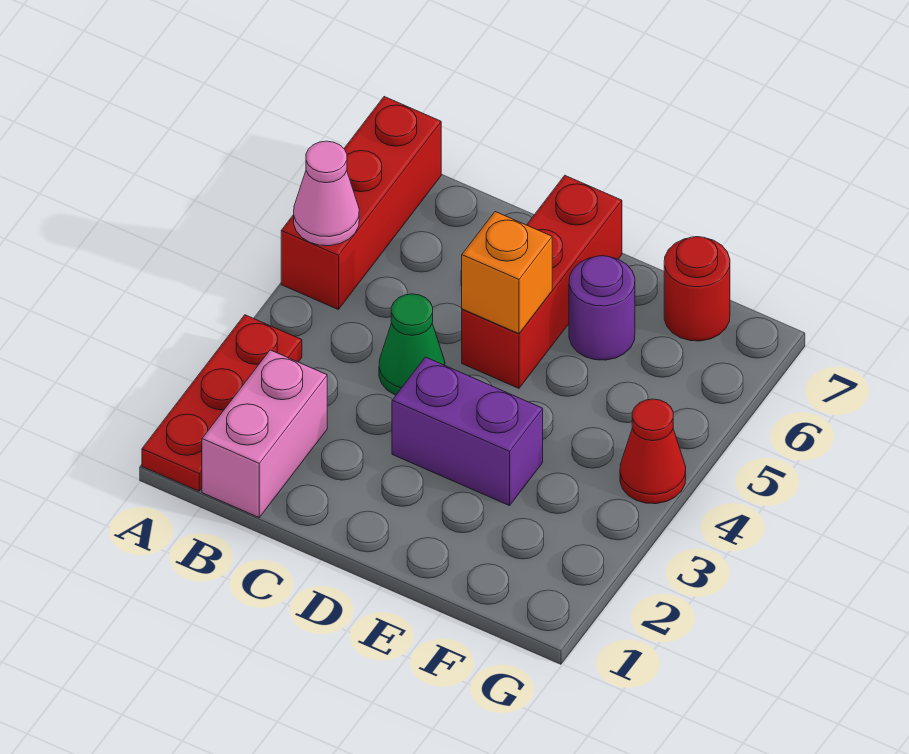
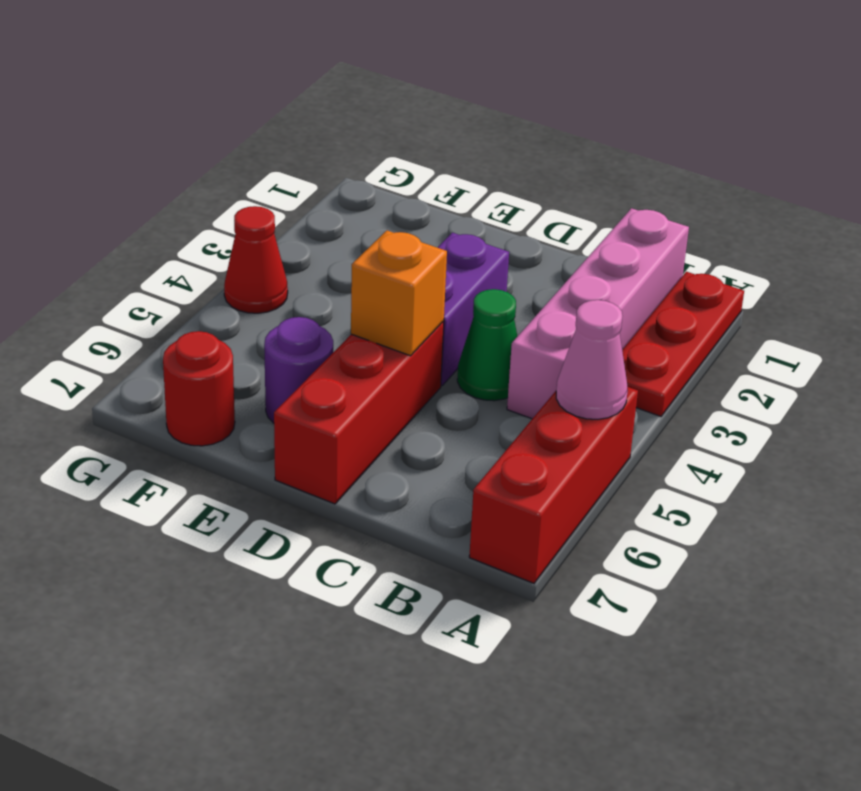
pink brick B1:B2 level 1 -> pink brick B1:B4 level 1
purple brick D3:E3 level 1 -> purple brick D3:D4 level 1

